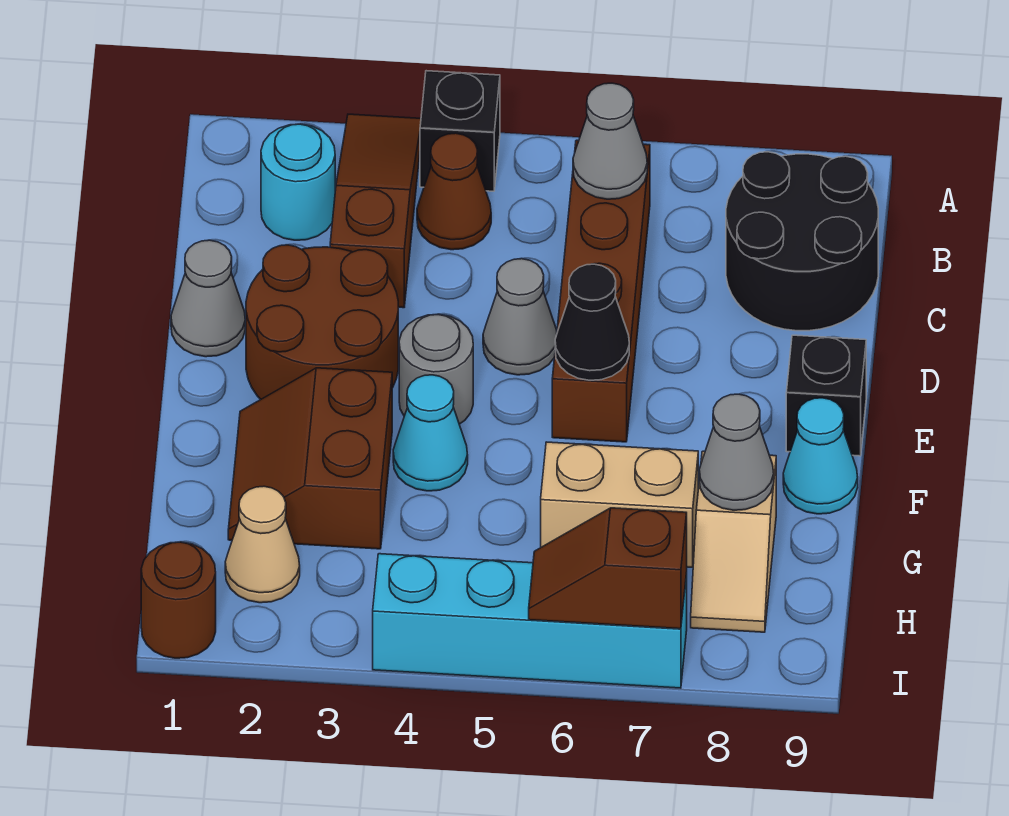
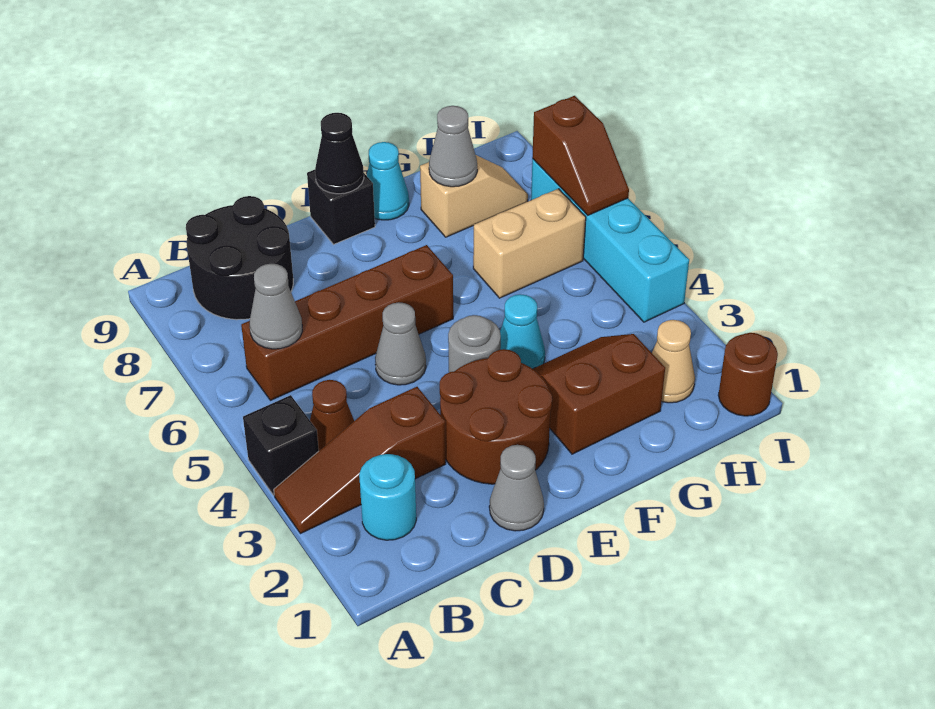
black cone E6 level 2 -> black cone E9 level 2
brown slope F2:G3 level 1 top 3 -> brown slope F2:G3 level 1 top 2
tan brick G6:G7 level 1 -> tan brick G6:H6 level 1

